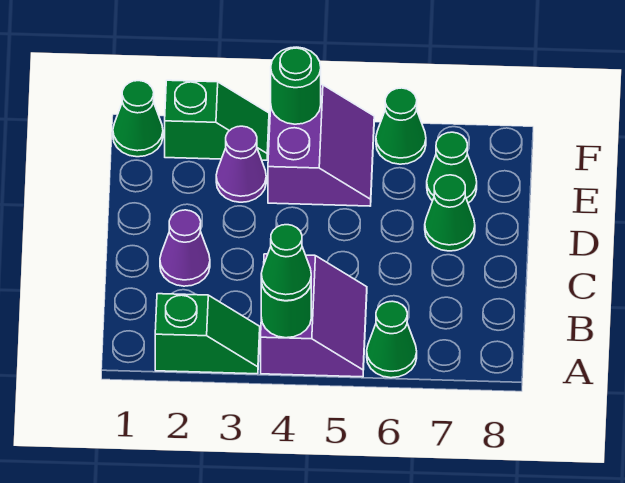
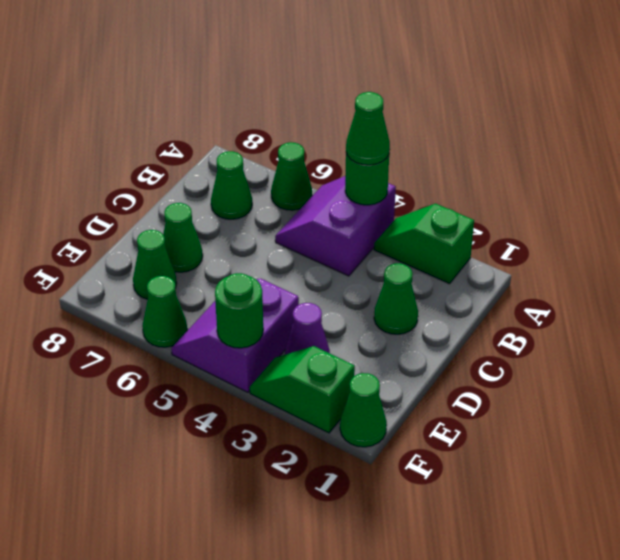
none -> green cone B7 level 1
purple cone C2 level 1 -> green cone C2 level 1

